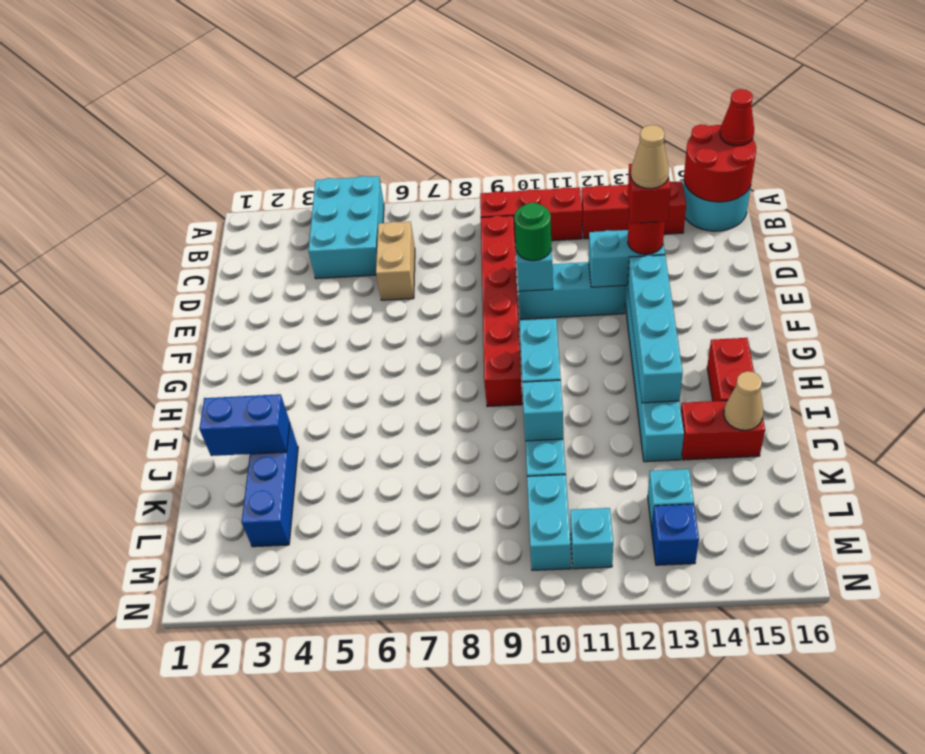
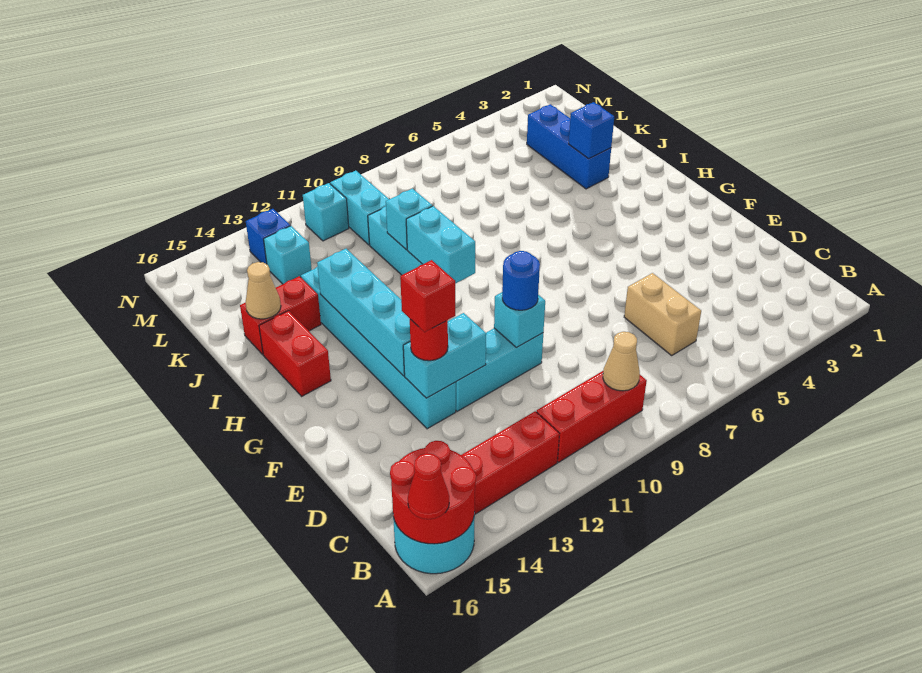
cyan brick A4:C5 level 1 -> none
red brick C9:H9 level 1 -> none
green round brick E10 level 3 -> blue round brick E10 level 3
tan cone E13 level 5 -> tan cone B9 level 2
blue brick J2:J3 level 2 -> blue brick J3 level 2

